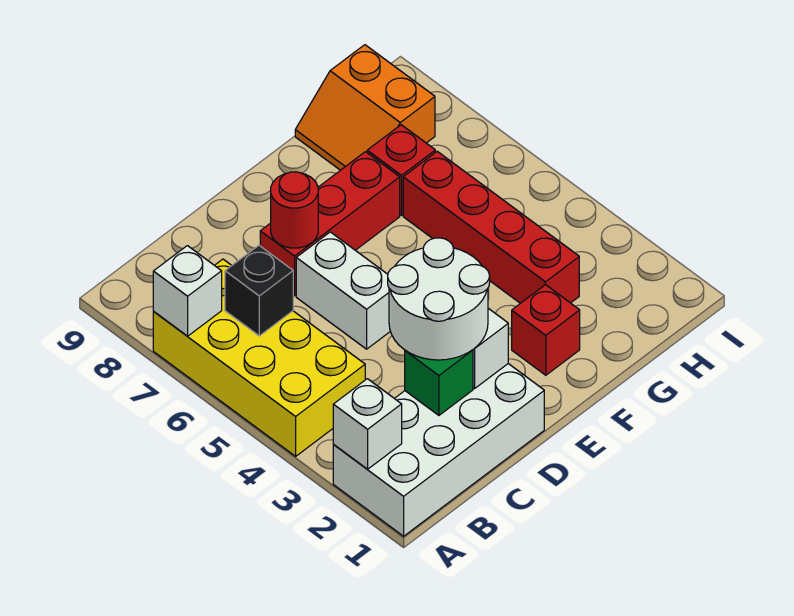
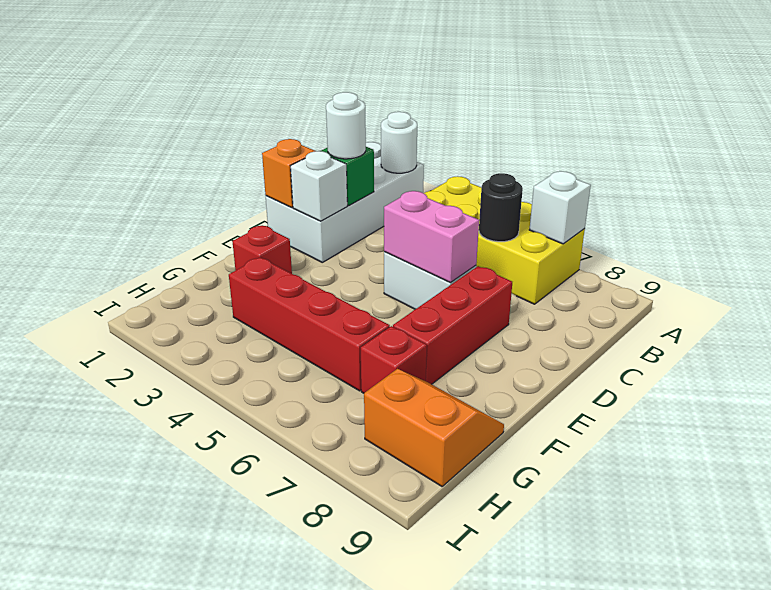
white brick A2 level 2 -> white round brick A2 level 2
black brick B6 level 2 -> black round brick B6 level 2
white round brick C2:D3 level 3 -> white round brick C2 level 3
none -> orange brick D1 level 2
none -> pink brick D5:D6 level 2
red round brick D7 level 2 -> none

